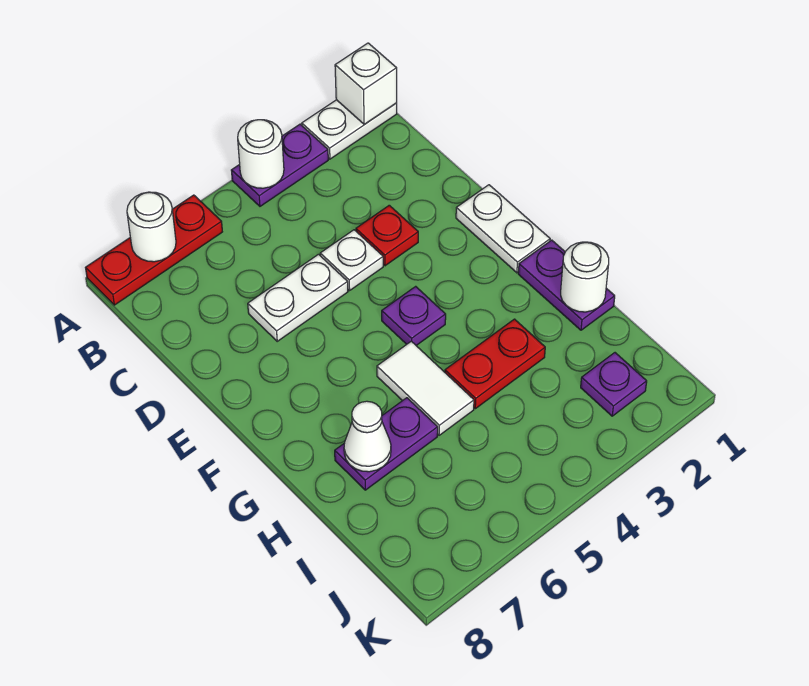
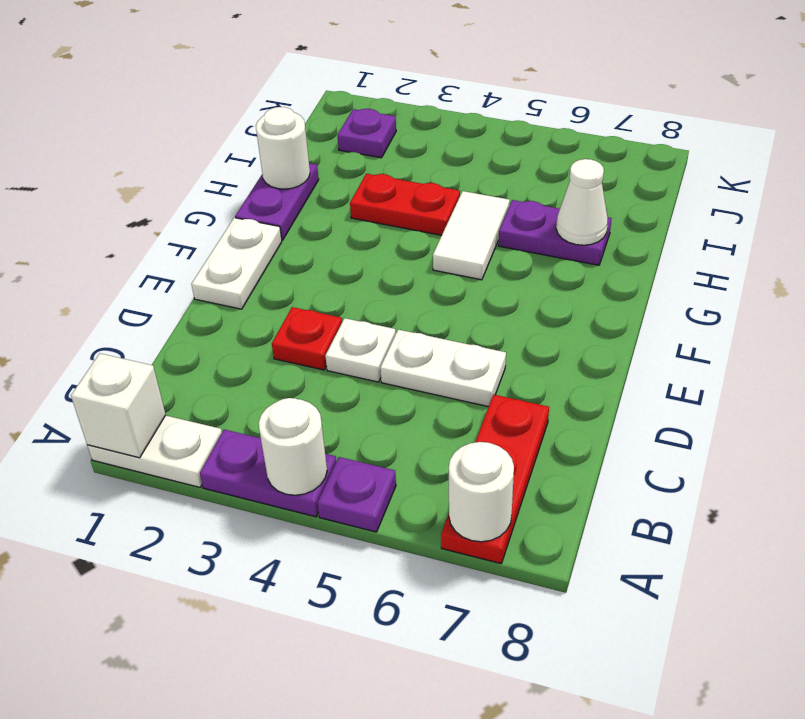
red plate A6:A8 level 1 -> red plate A7:C7 level 1
purple plate F4 level 1 -> purple plate A5 level 1

